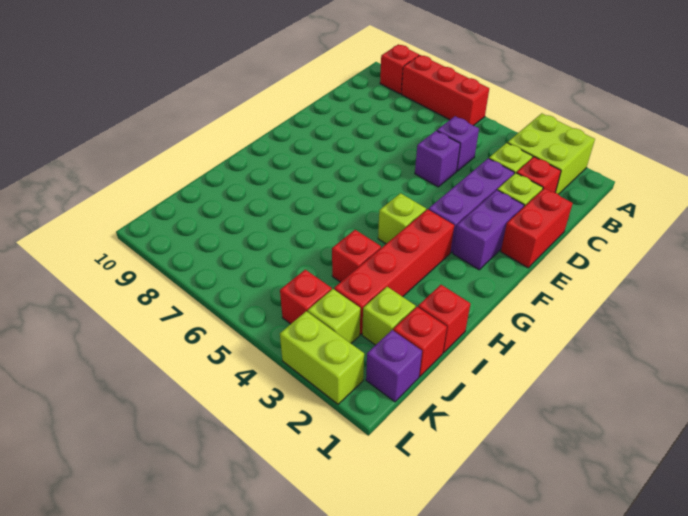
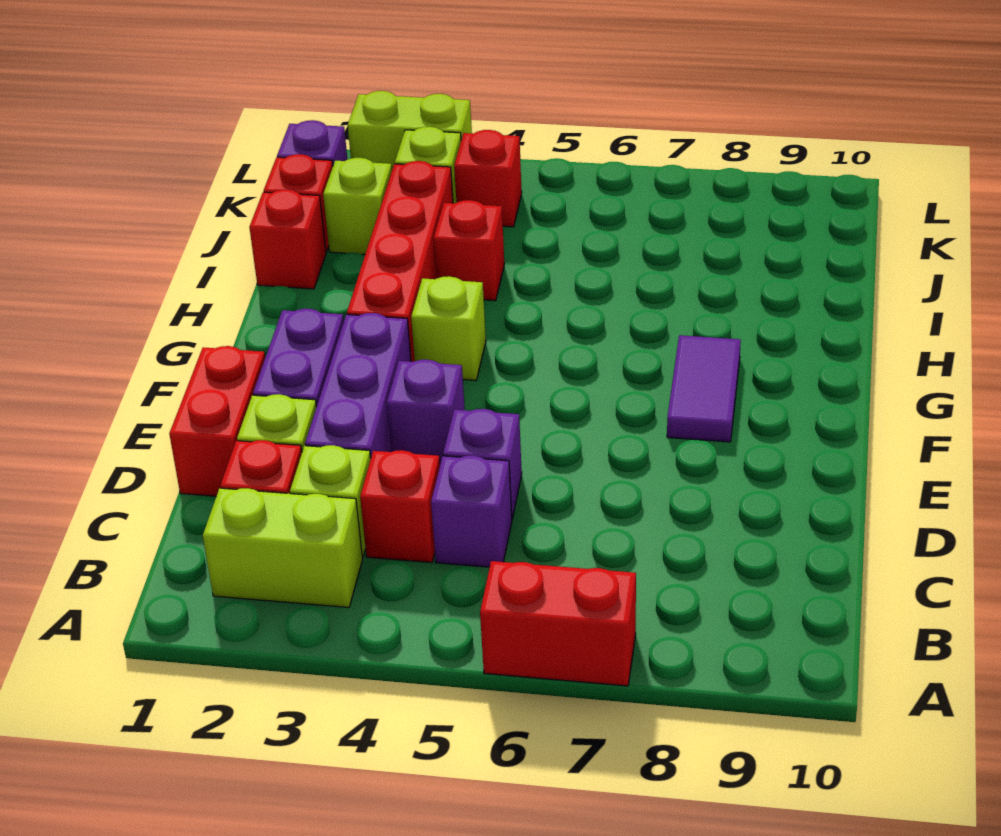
lime brick A2:B3 level 1 -> lime brick B2:B3 level 1
red brick A6:A8 level 1 -> red brick A6:A7 level 1
red brick A9 level 1 -> red brick C4 level 1
none -> purple brick E4 level 1
none -> purple tile F8:G8 level 1

